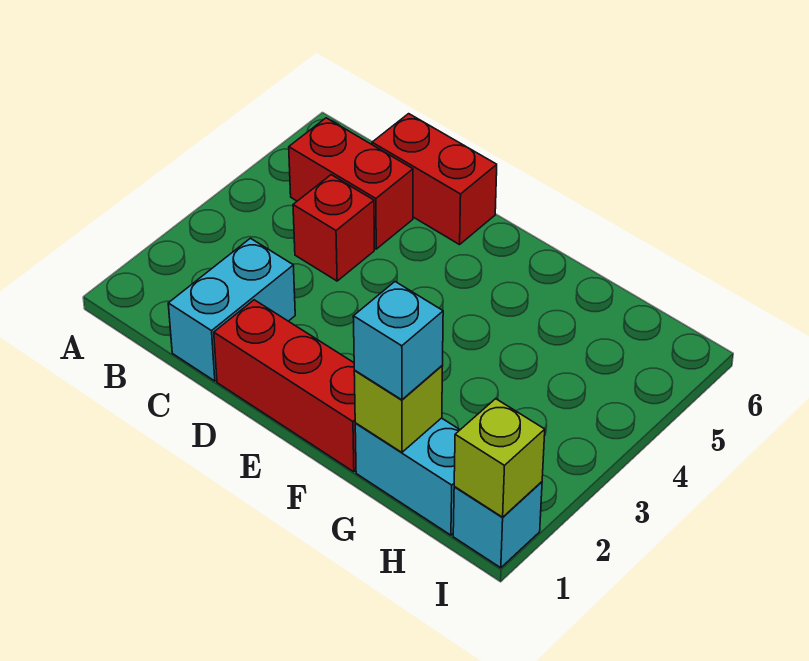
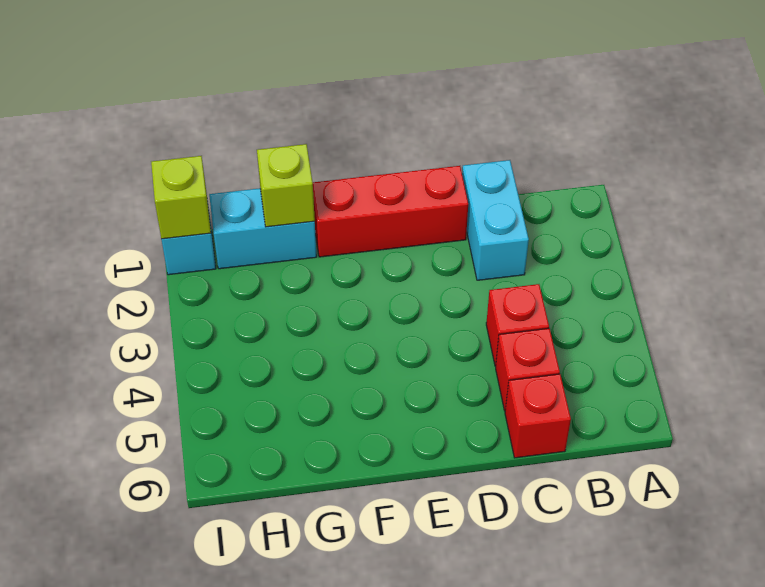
red brick B5:C5 level 1 -> red brick C5 level 1
red brick C6:D6 level 1 -> red brick C6 level 1
cyan brick G1 level 3 -> none

